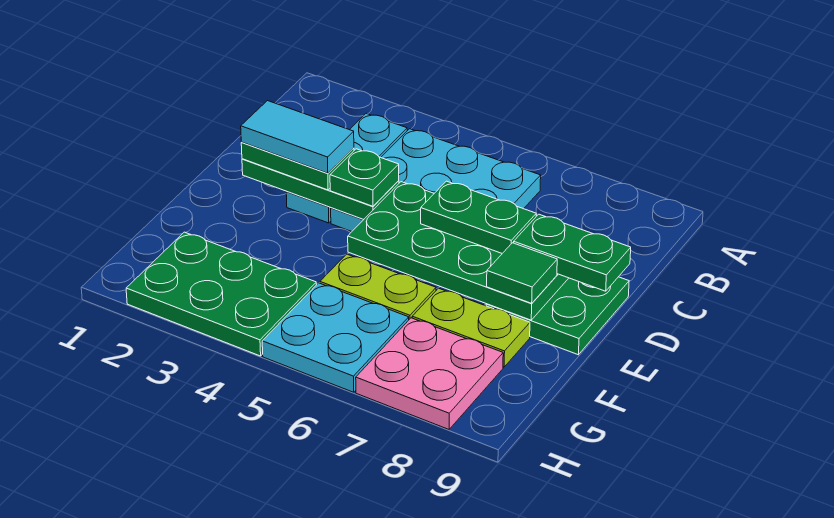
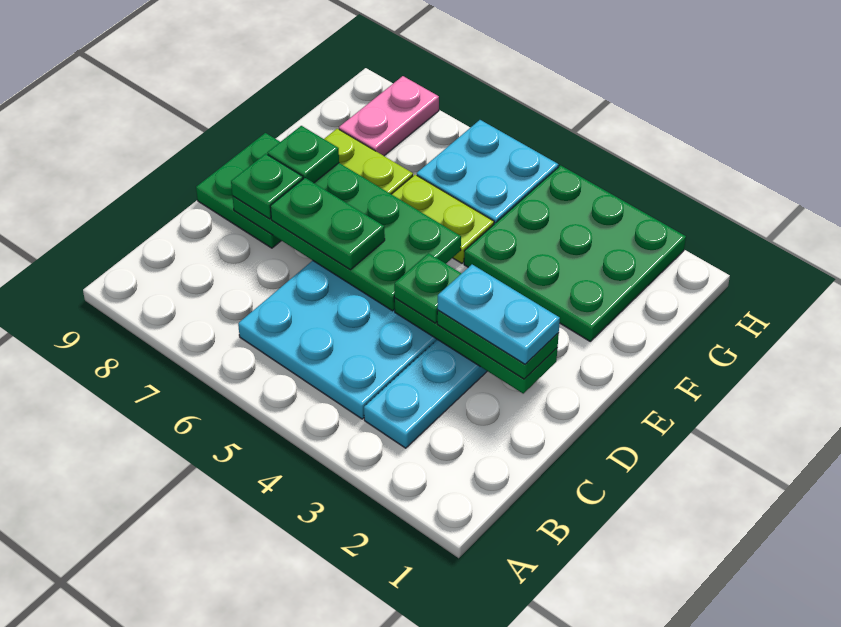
cyan tile D2:D3 level 4 -> cyan plate D2:D3 level 4
green plate D8:D9 level 3 -> green plate D8 level 3
green tile E8 level 3 -> green plate E8 level 3
green plate G2:H4 level 1 -> green plate F2:H4 level 1
pink plate G7:H8 level 1 -> pink plate G8:H8 level 1

